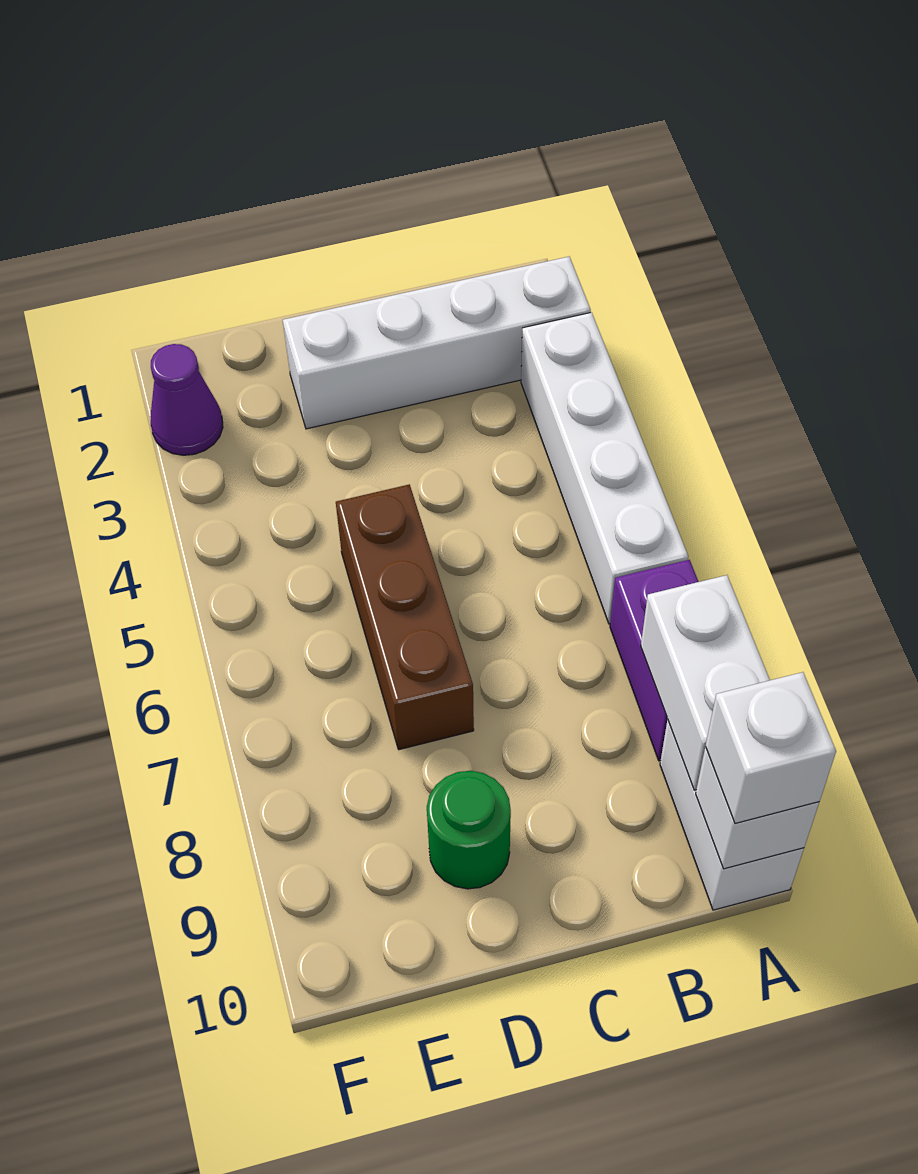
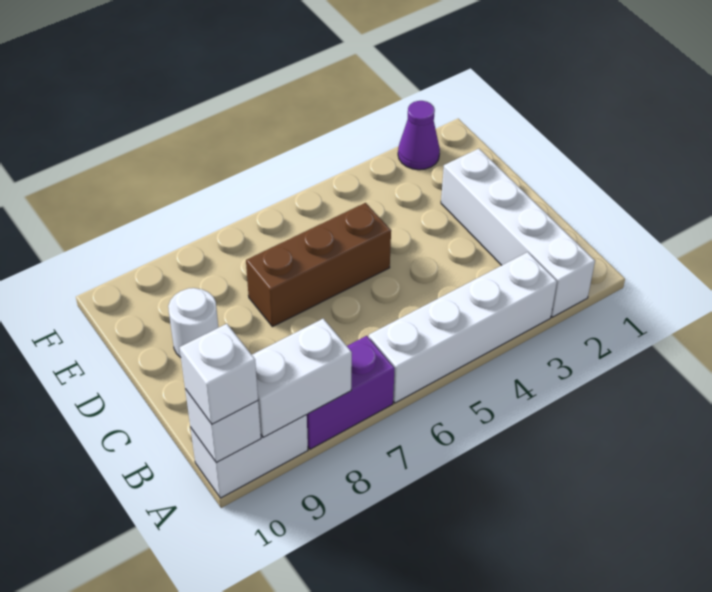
green round brick D9 level 1 -> white round brick D9 level 1

